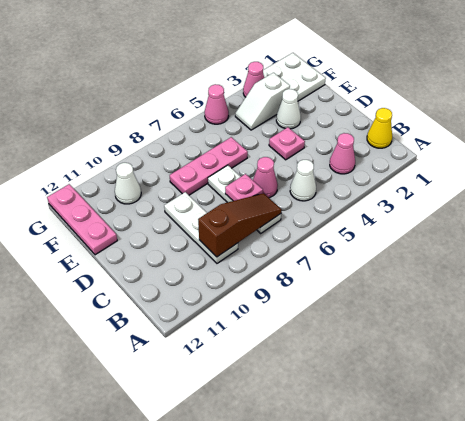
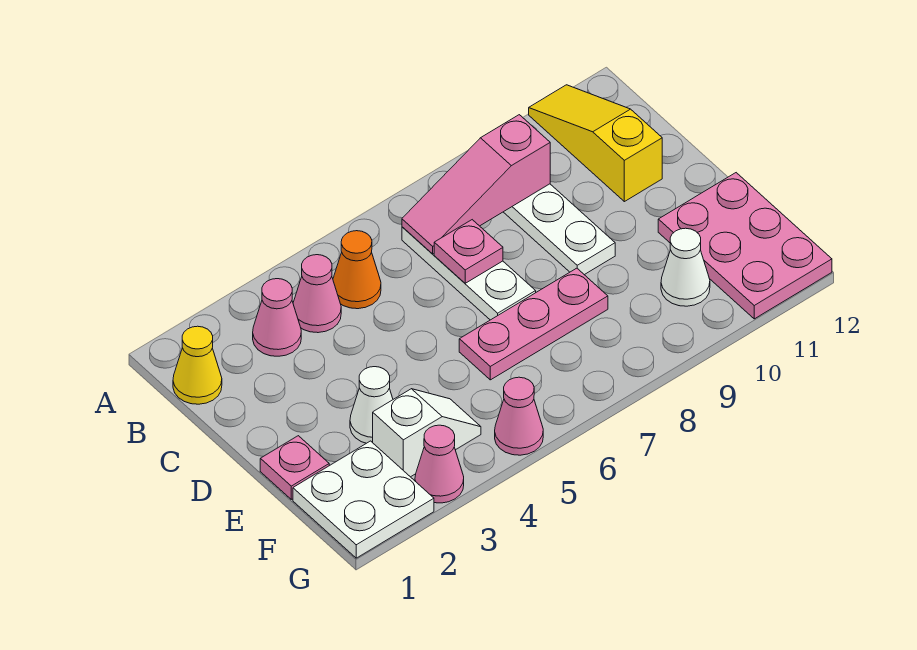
none -> yellow slope A11:C11 level 1 top C
white cone B5 level 1 -> orange cone B5 level 1
brown slope B7:B9 level 2 top 9 -> pink slope B7:B9 level 2 top 9
pink cone C6 level 1 -> pink cone B4 level 1
pink plate D4 level 1 -> pink plate E1 level 1
pink plate E12:G12 level 1 -> pink plate E11:G12 level 1

